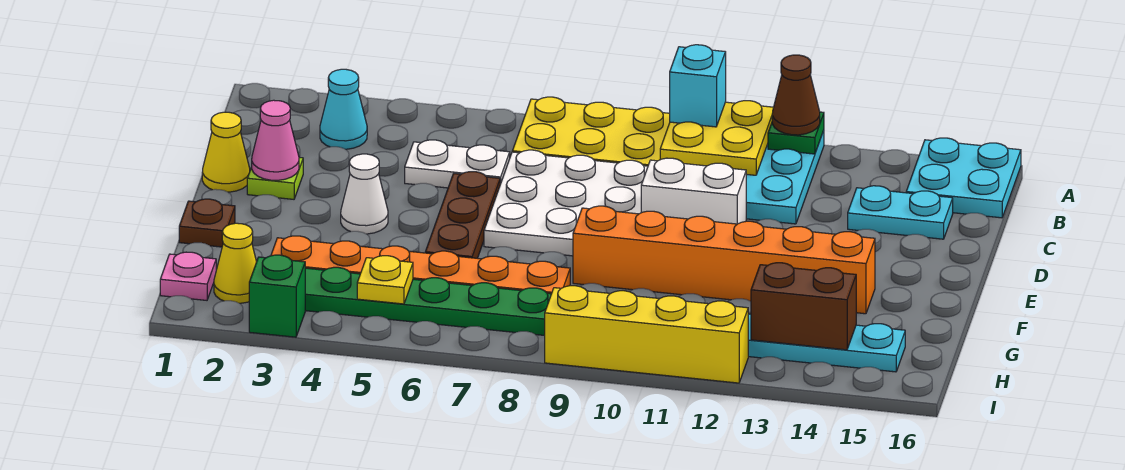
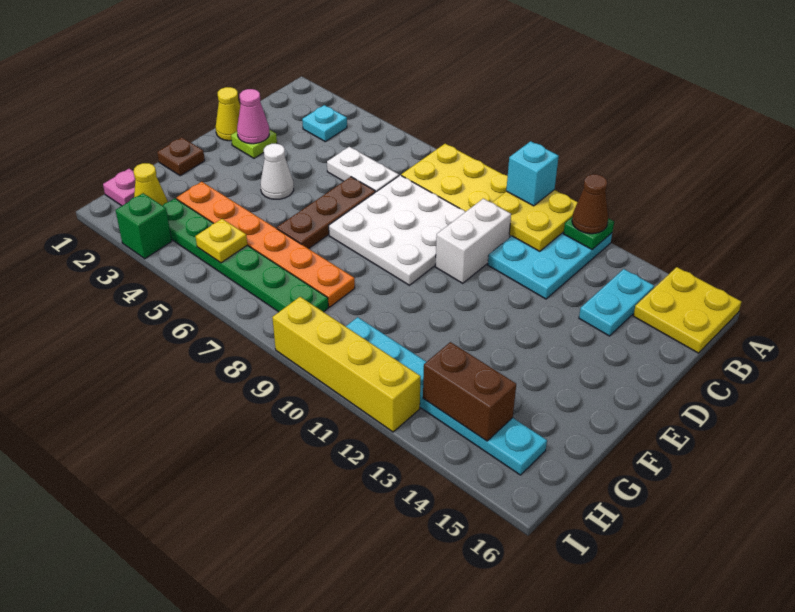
cyan plate A15:B16 level 1 -> yellow plate A15:B16 level 1
cyan cone B3 level 1 -> cyan plate B3 level 1
cyan plate C14:C15 level 1 -> cyan plate B14:C14 level 1
white brick D10:D11 level 1 -> white brick C10:D10 level 1
orange brick F9:F14 level 1 -> none

